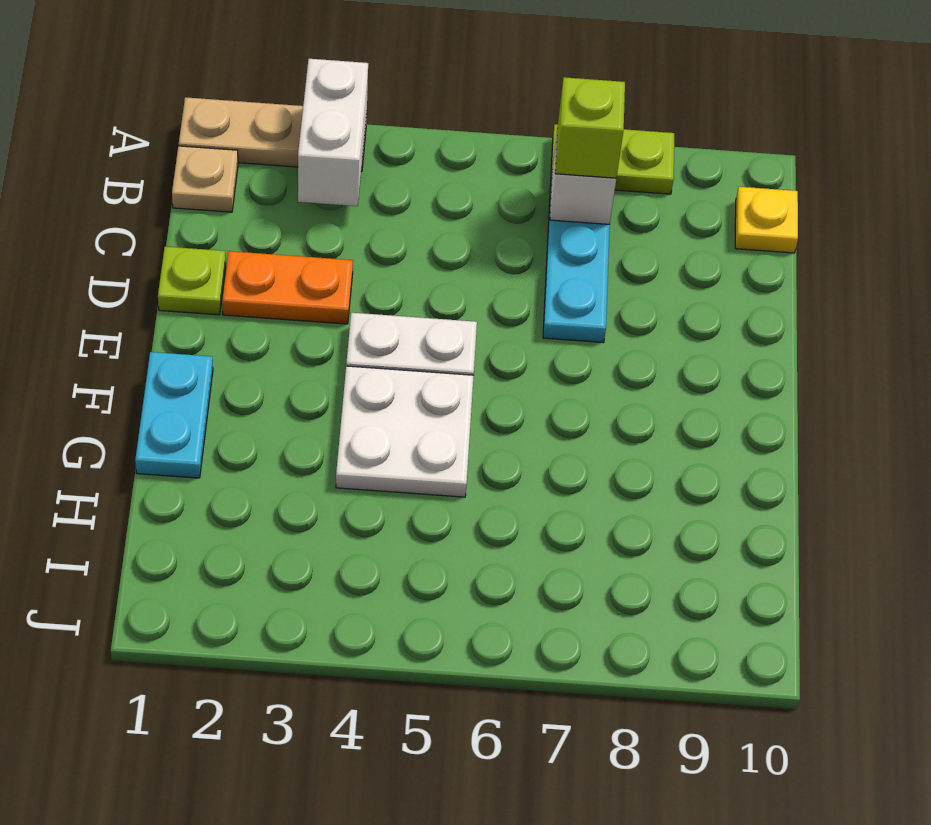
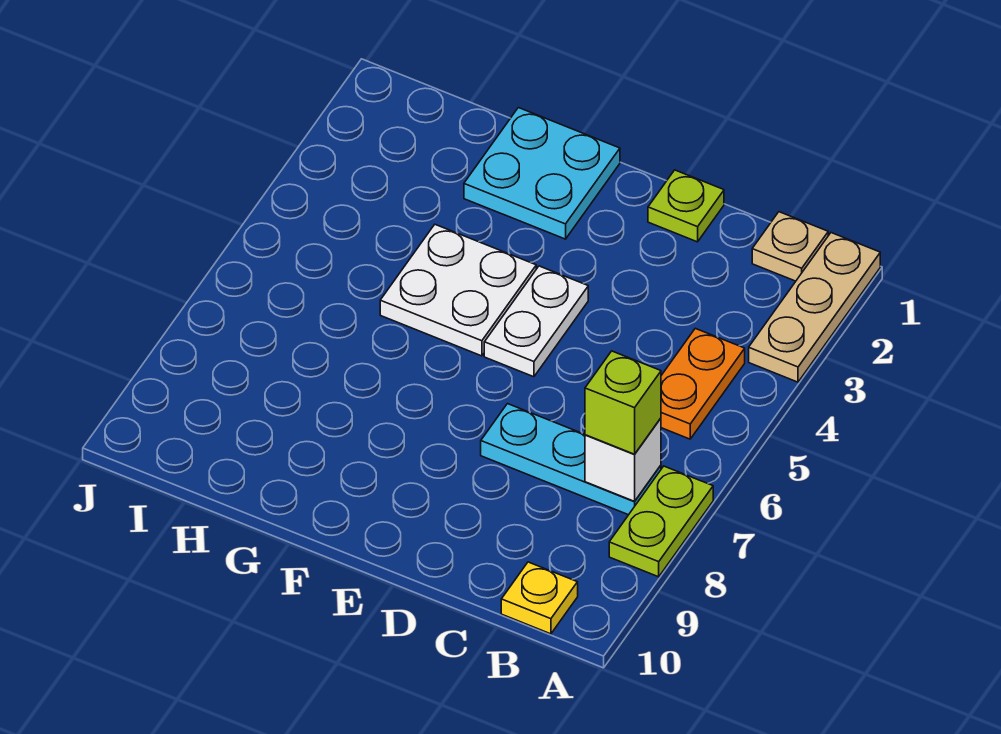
white brick A3:B3 level 2 -> none
orange plate D2:D3 level 1 -> orange plate B4:B5 level 1
cyan plate F1:G1 level 1 -> cyan plate F1:G2 level 1

